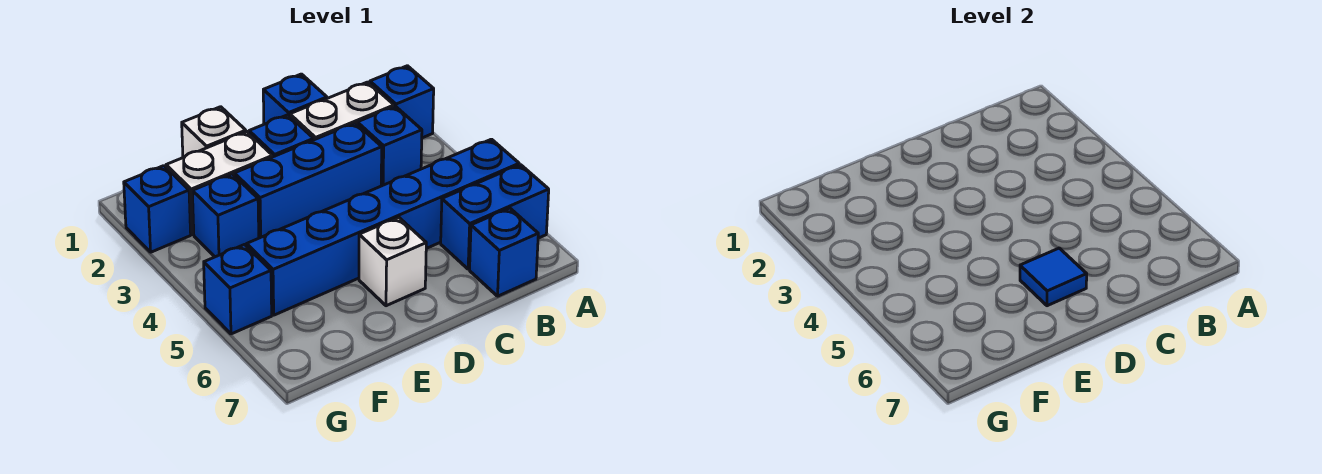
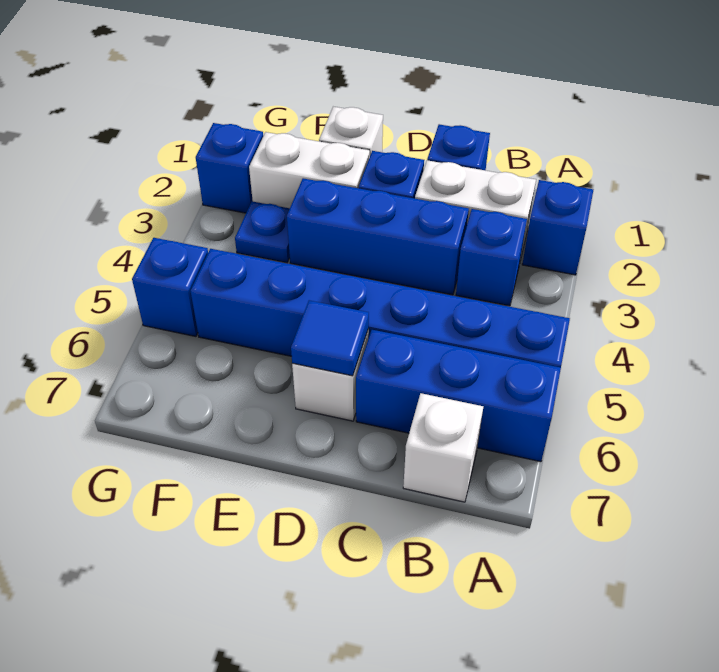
blue brick A6:B6 level 1 -> blue brick A6:C6 level 1
blue brick B7 level 1 -> white brick B7 level 1
blue brick F3 level 1 -> blue plate F3 level 1

